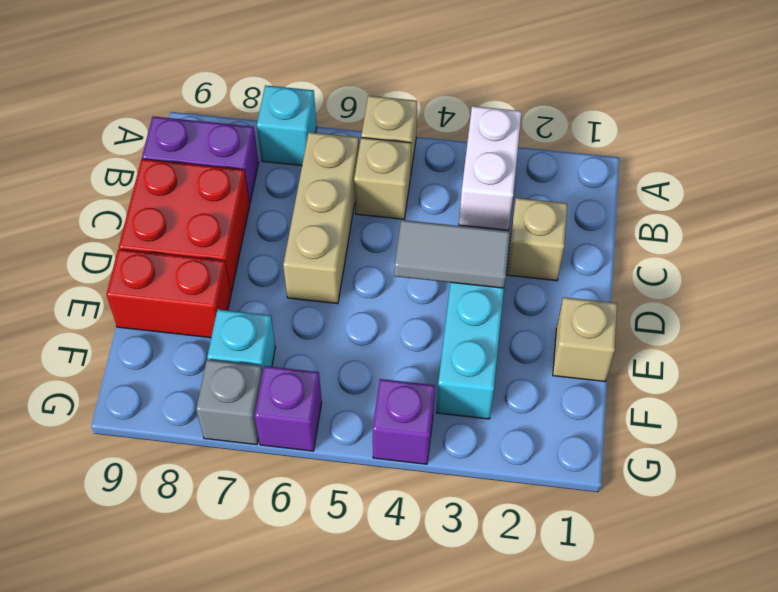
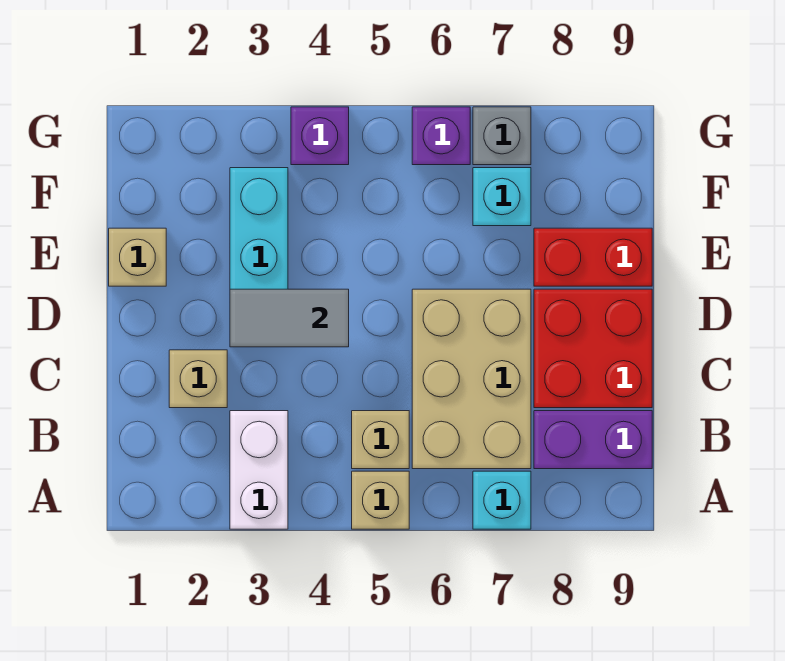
tan brick B6:D6 level 1 -> tan brick B6:D7 level 1

